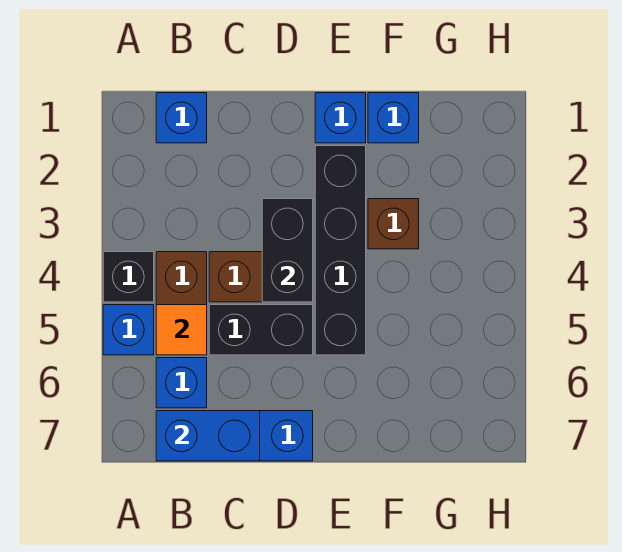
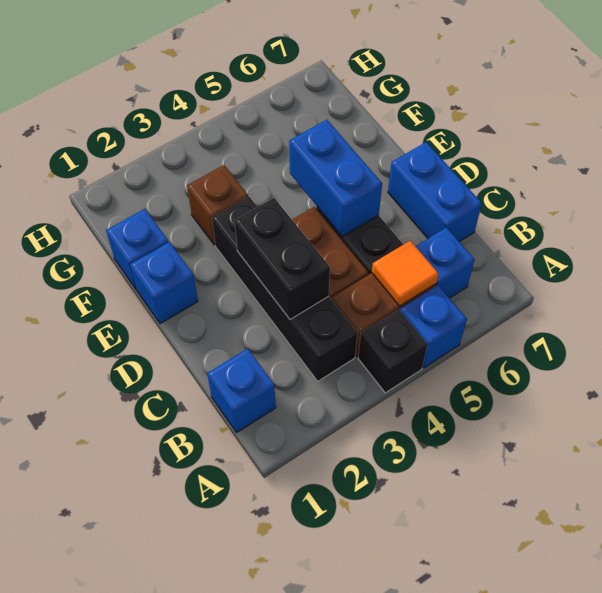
blue brick B7:C7 level 2 -> blue brick D5:E5 level 2
black brick D3:D4 level 2 -> black brick C3:D3 level 2
black brick E2:E5 level 1 -> black brick B3:E3 level 1

